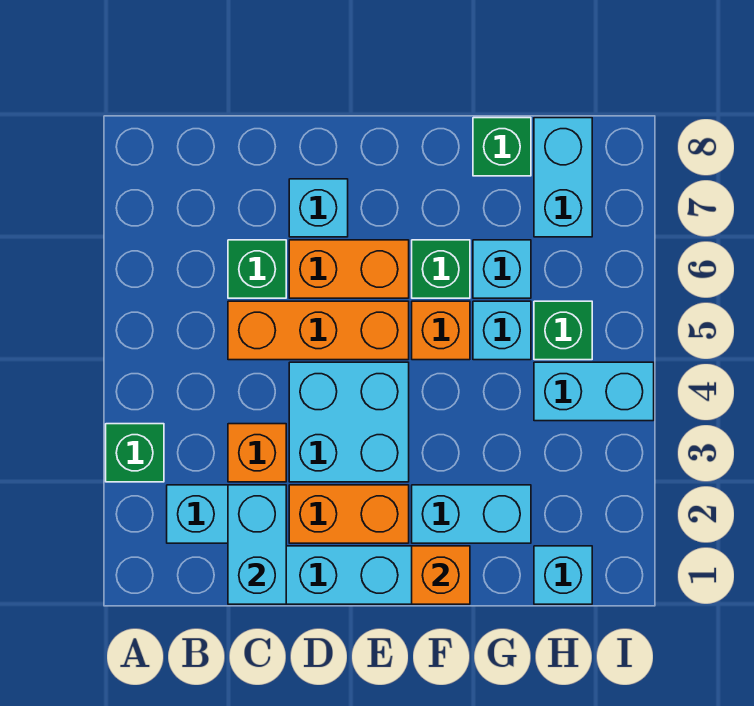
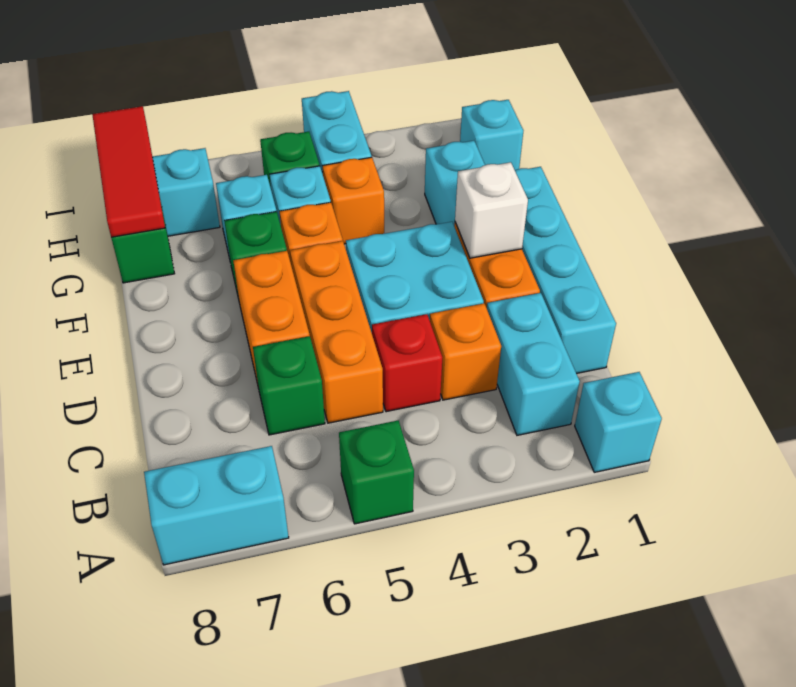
green brick A3 level 1 -> green brick A5 level 1
cyan brick C1:C2 level 2 -> cyan brick A7:A8 level 1
none -> red brick C4 level 1
cyan brick D7 level 1 -> cyan brick A1 level 1
none -> white brick E2 level 2
orange brick F1 level 2 -> orange brick G4 level 1
none -> red tile G8:I8 level 2

